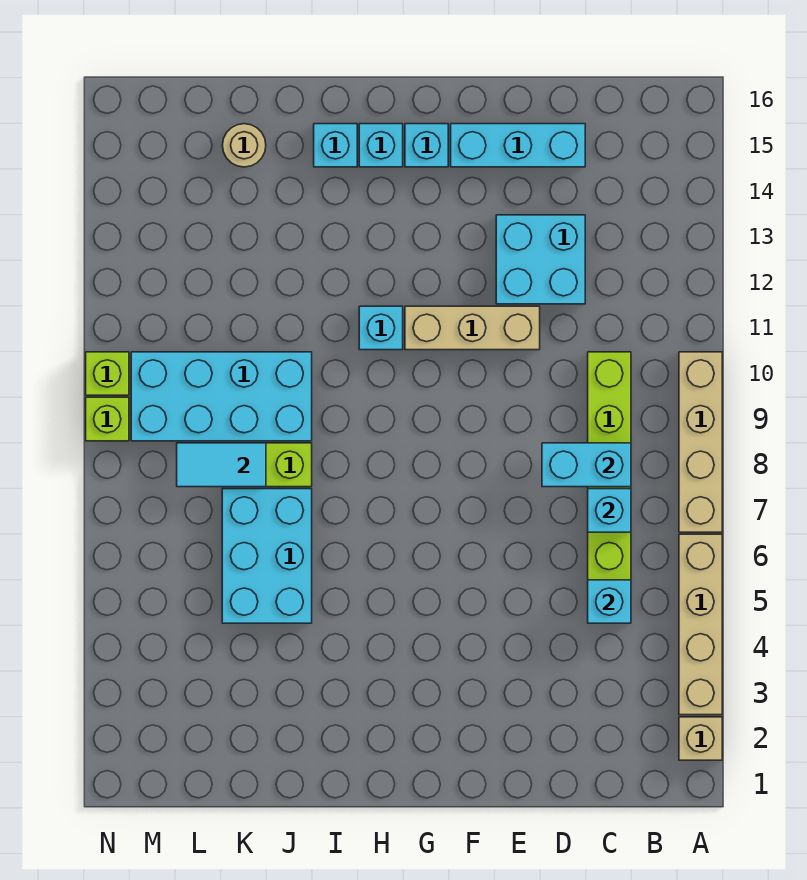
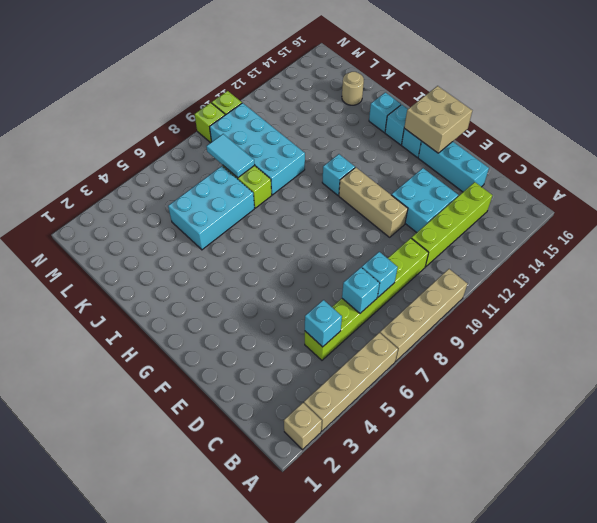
cyan brick C8:D8 level 2 -> cyan brick C8 level 2
none -> lime brick C11:C14 level 1
none -> tan brick F15:G16 level 2

